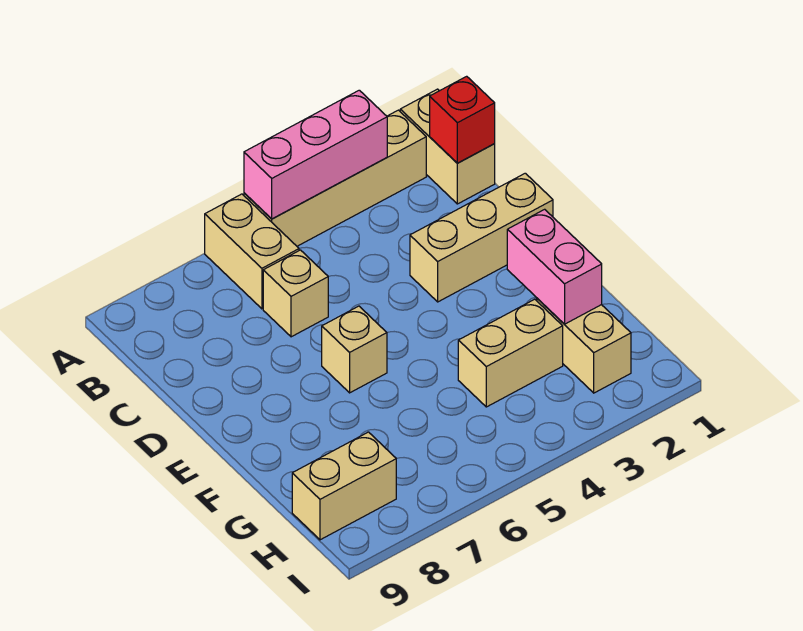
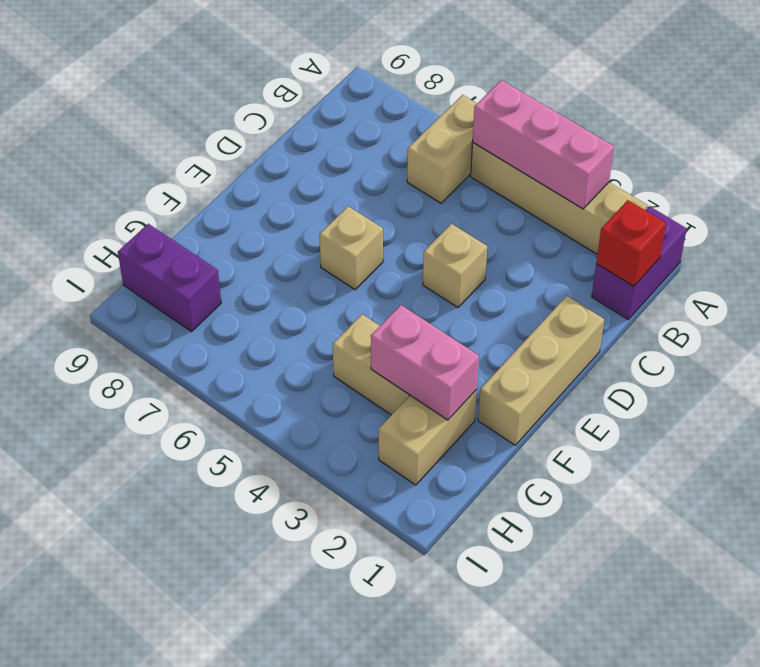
tan brick A1:B1 level 1 -> purple brick A1:B1 level 1
tan brick C6 level 1 -> tan brick D4 level 1
tan brick D1:D3 level 1 -> tan brick D1:F1 level 1
pink brick F2:G2 level 2 -> pink brick G2:G3 level 2
tan brick H8:H9 level 1 -> purple brick H8:H9 level 1

